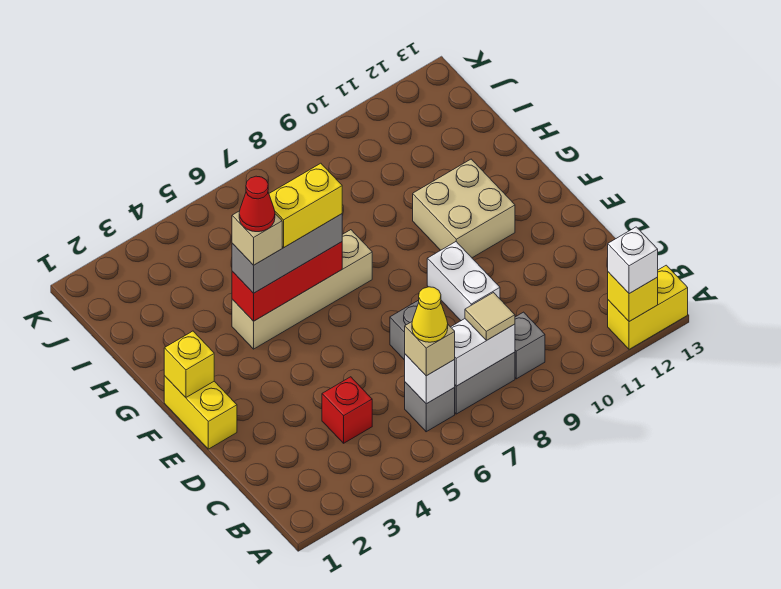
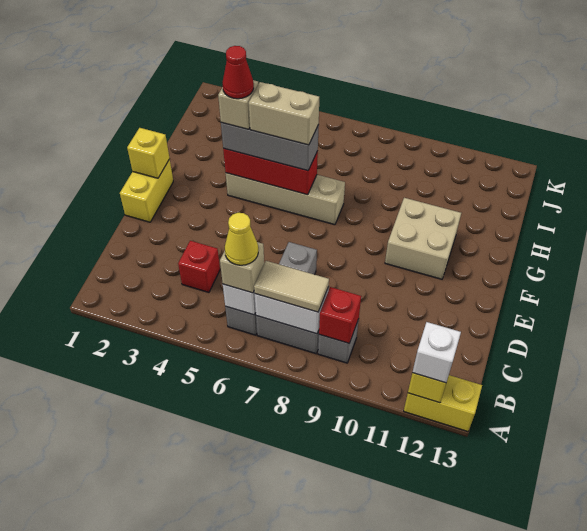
tan tile B8 level 3 -> tan tile B7:B8 level 3
none -> red brick B9 level 2
white brick D9:E9 level 1 -> none
yellow brick G5:G6 level 4 -> tan brick G5:G6 level 4

